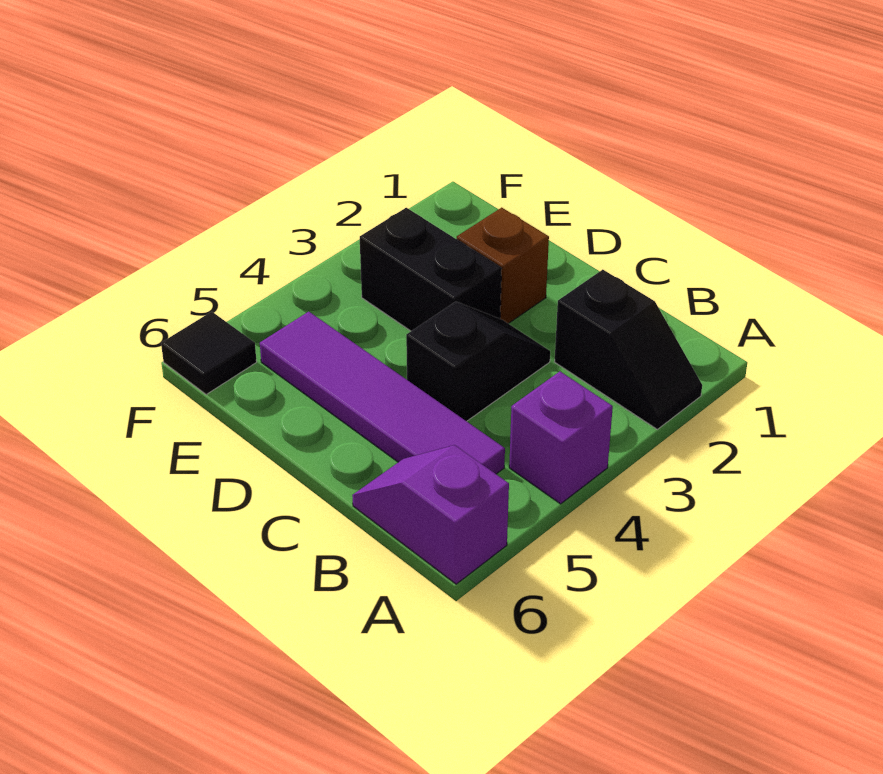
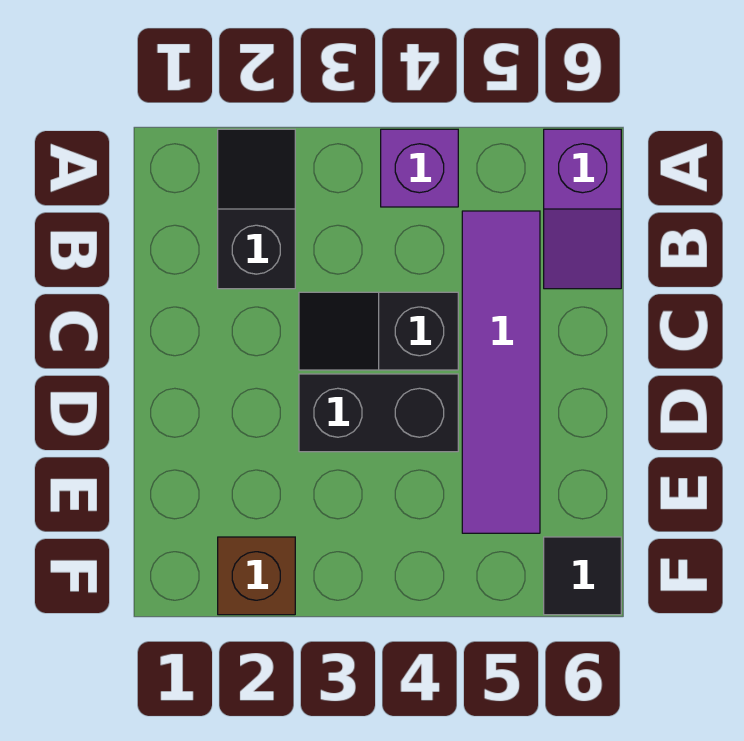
brown brick D2 level 1 -> brown brick F2 level 1
black brick D3:E3 level 1 -> black brick D3:D4 level 1

